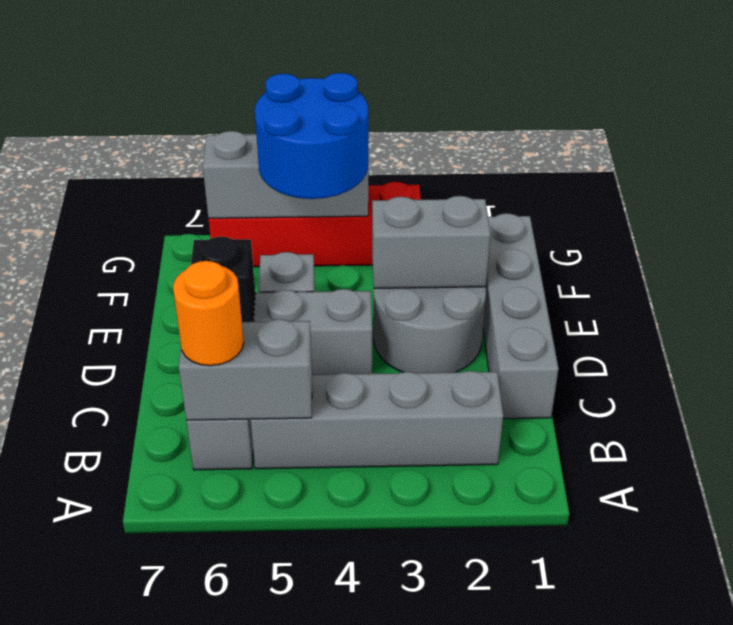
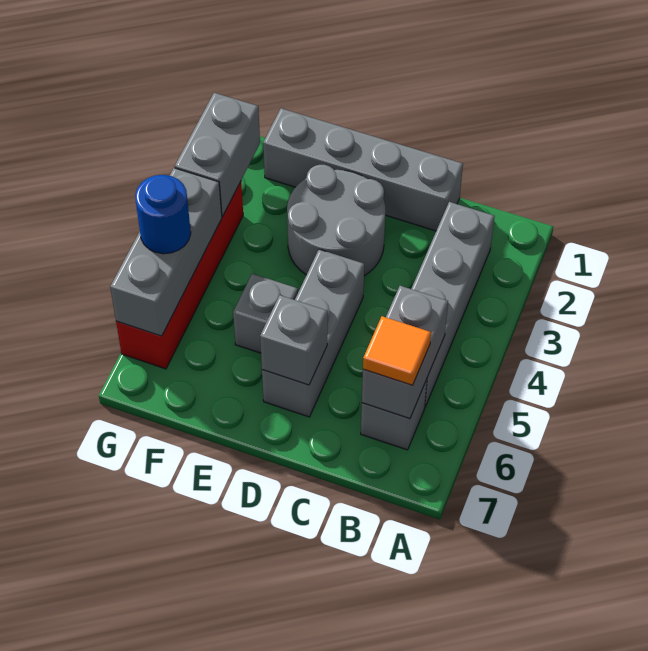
orange round brick B6 level 3 -> orange tile B6 level 3
black brick D6 level 2 -> grey brick D6 level 2
grey brick E2:E3 level 2 -> grey brick G2:G3 level 2
blue round brick F4:G5 level 3 -> blue round brick G5 level 3

